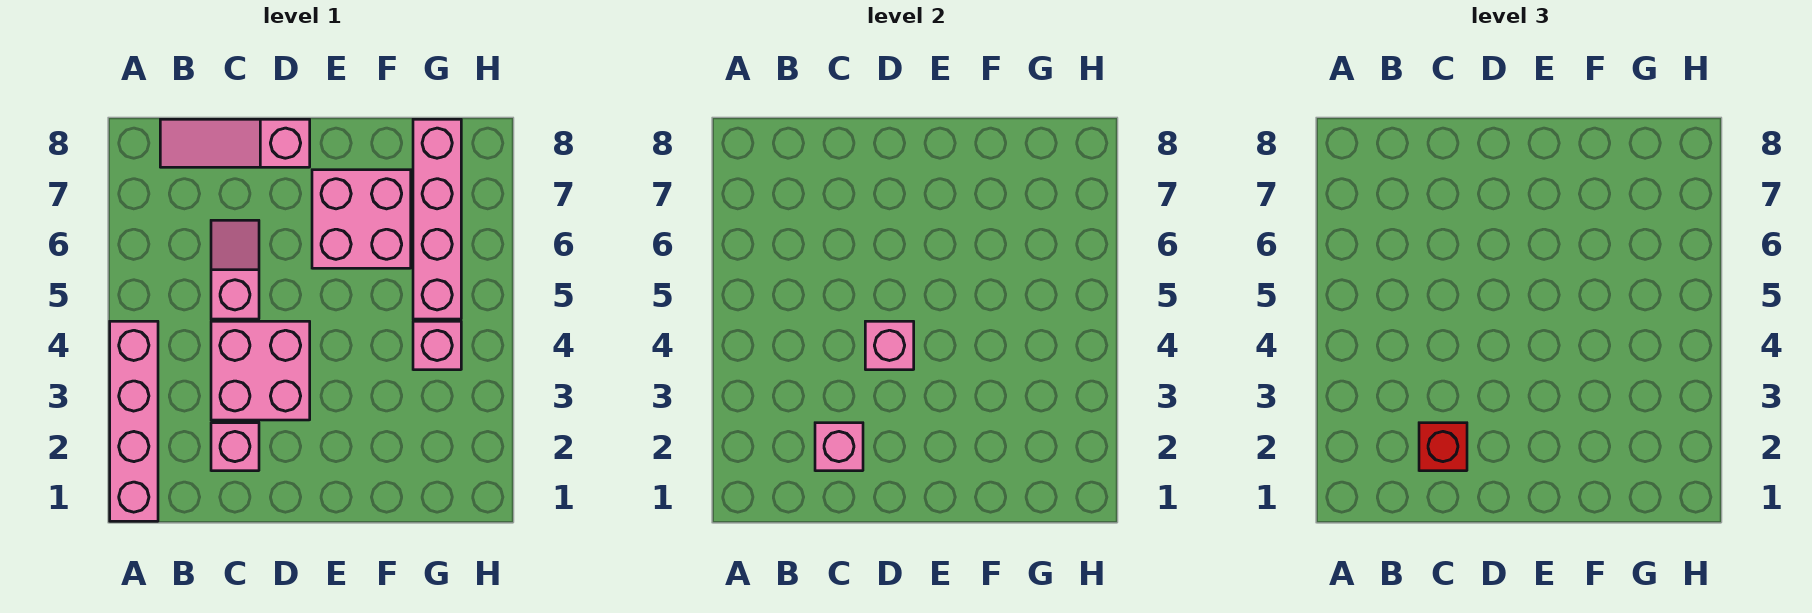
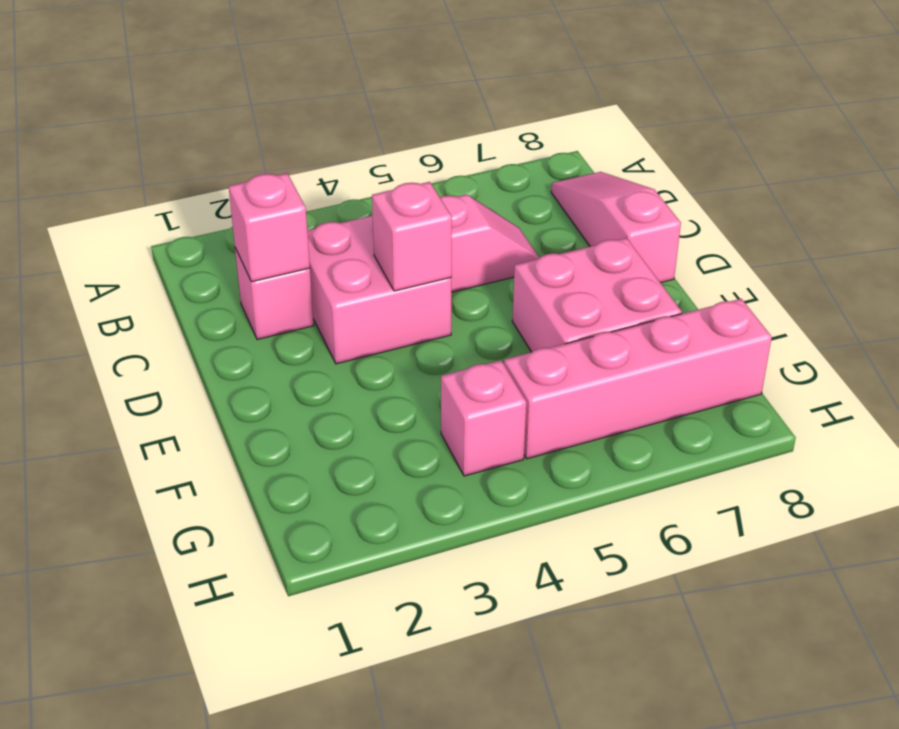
pink brick A1:A4 level 1 -> none
red brick C2 level 3 -> none

